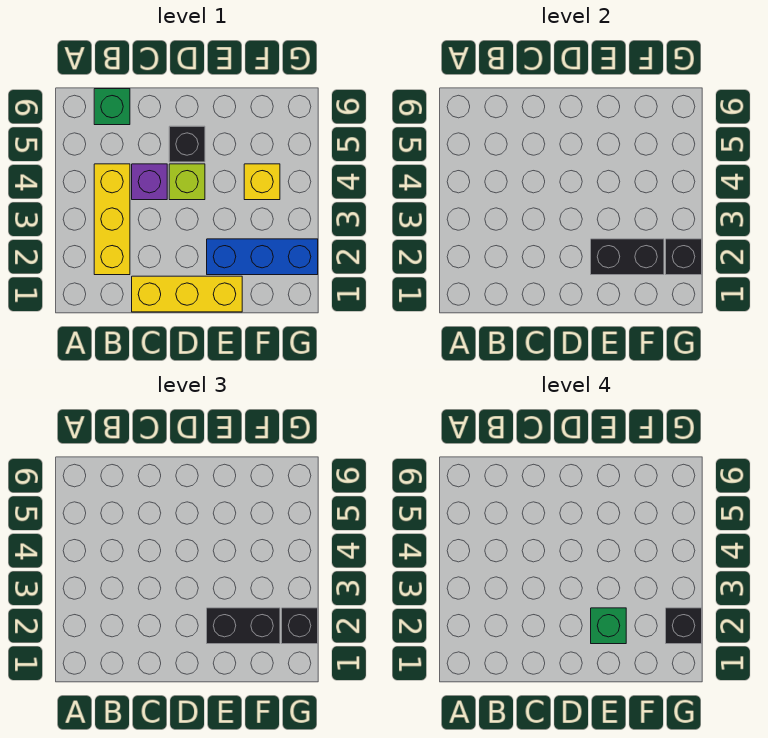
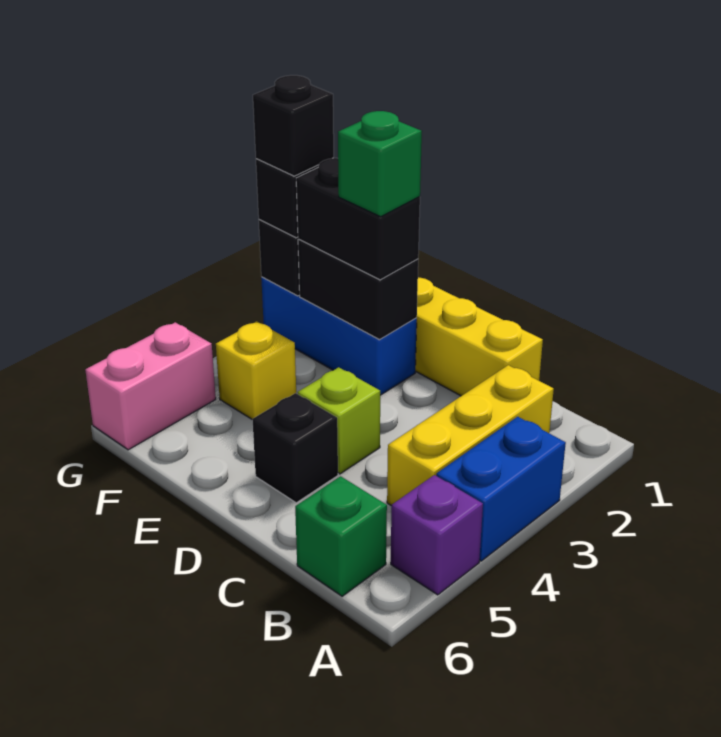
none -> blue brick A3:A4 level 1
purple brick C4 level 1 -> purple brick A5 level 1
none -> pink brick G5:G6 level 1

